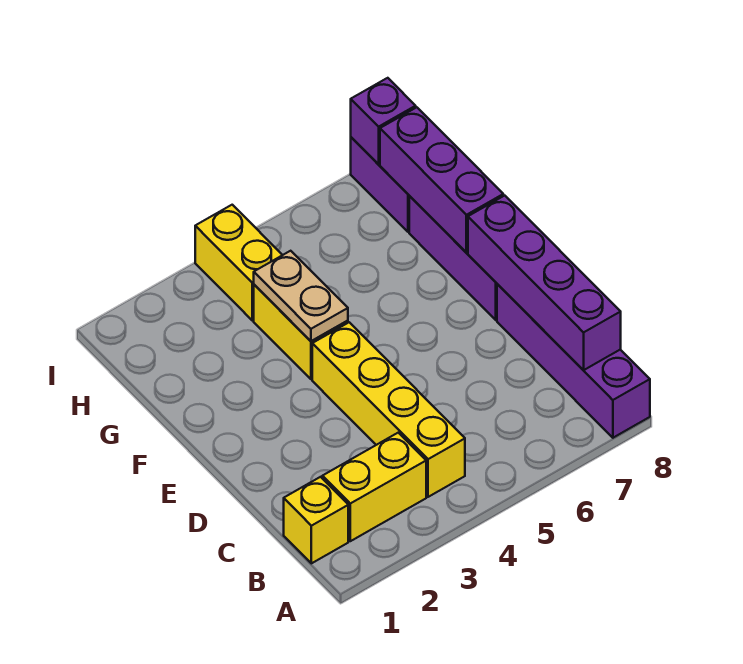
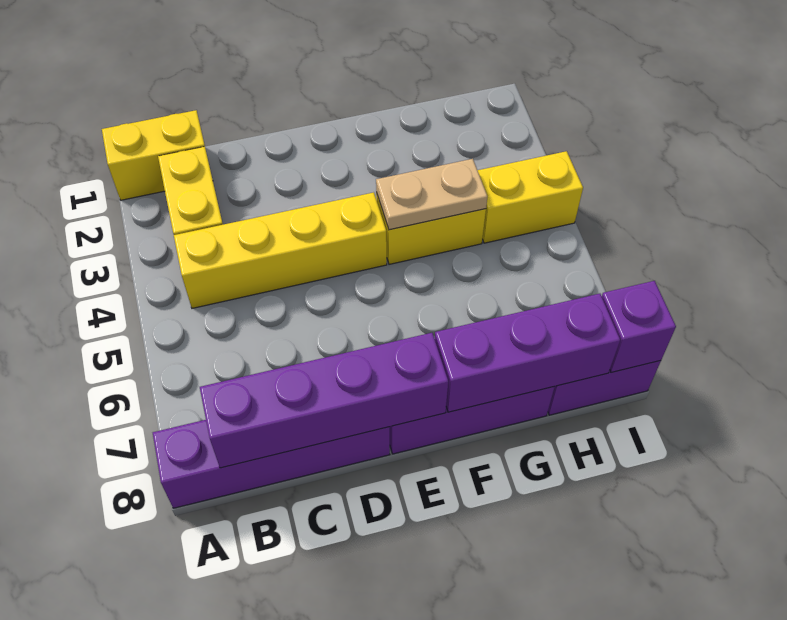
yellow brick B1 level 1 -> yellow brick A1:B1 level 1

